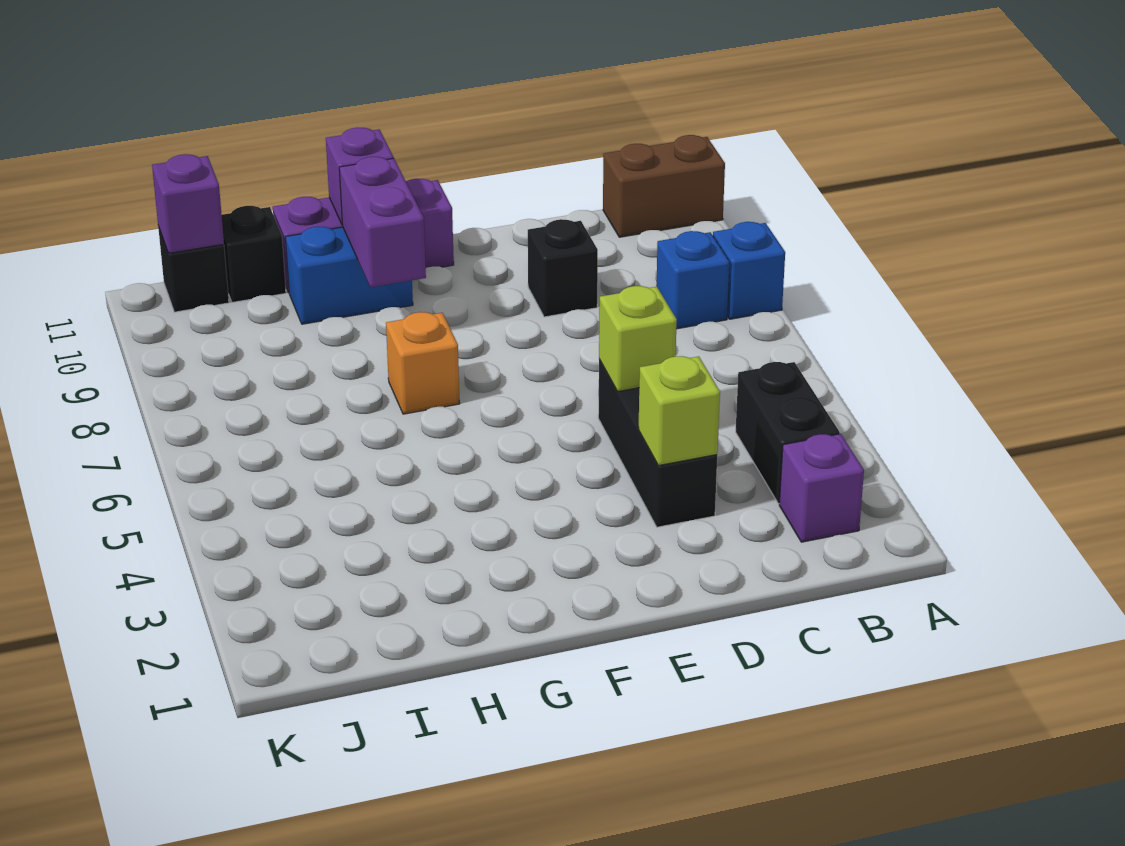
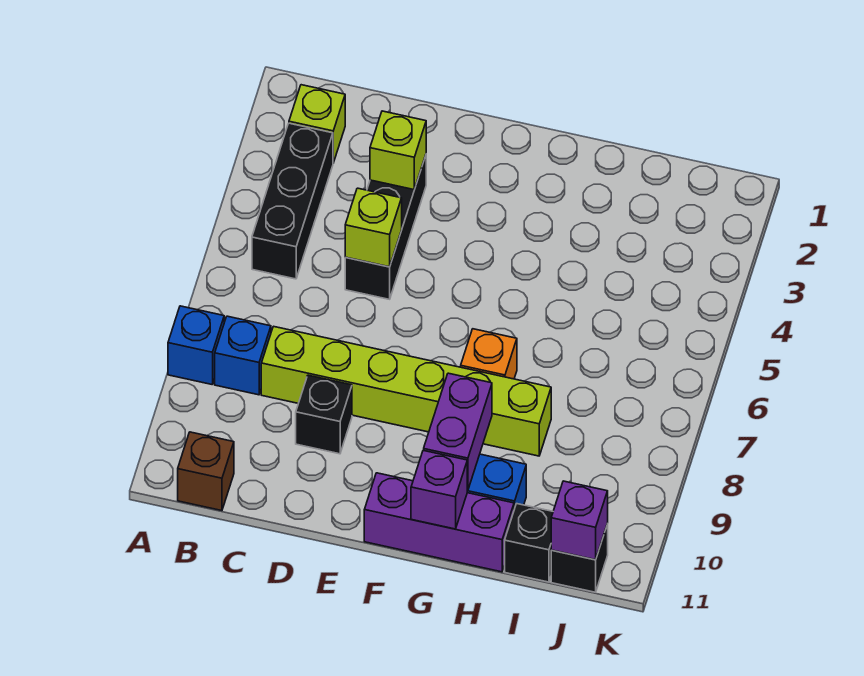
brown brick A11:B11 level 1 -> brown brick B11 level 1
purple brick B2 level 1 -> lime brick B2 level 1
black brick B3:B4 level 1 -> black brick B3:B5 level 1
none -> lime brick C8:H8 level 1

